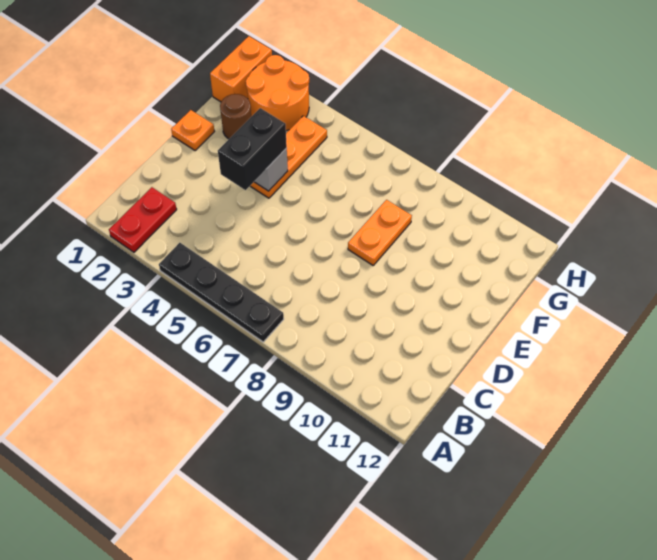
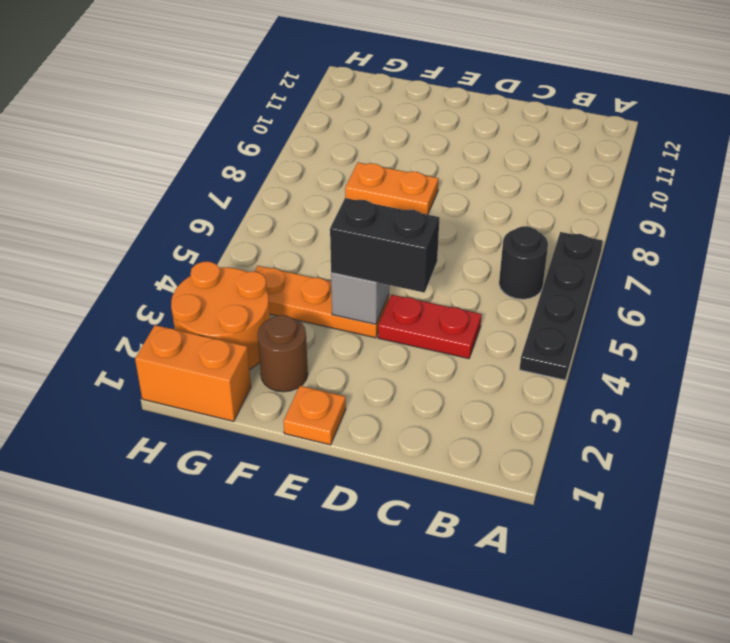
red plate A2:B2 level 1 -> red plate C4:D4 level 1
none -> black round brick B6 level 1

